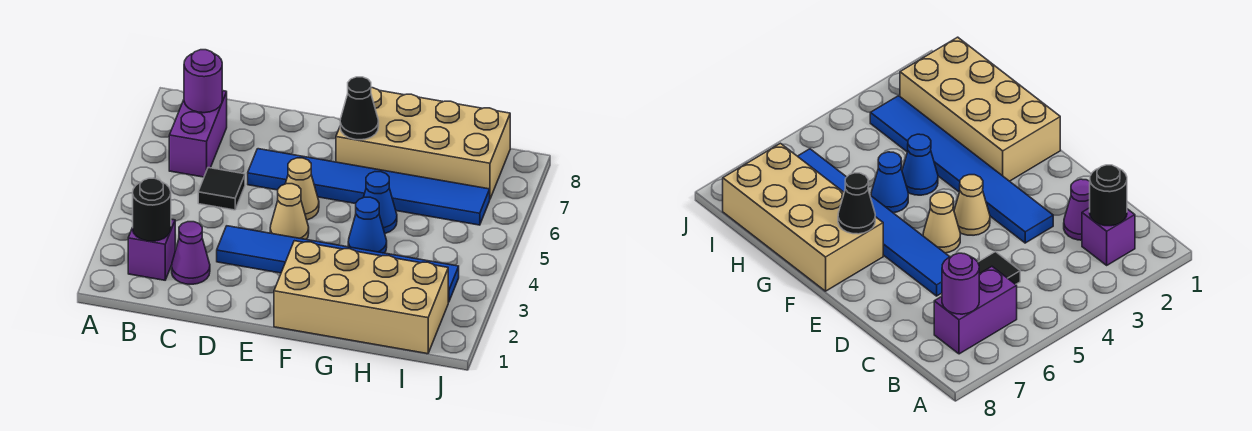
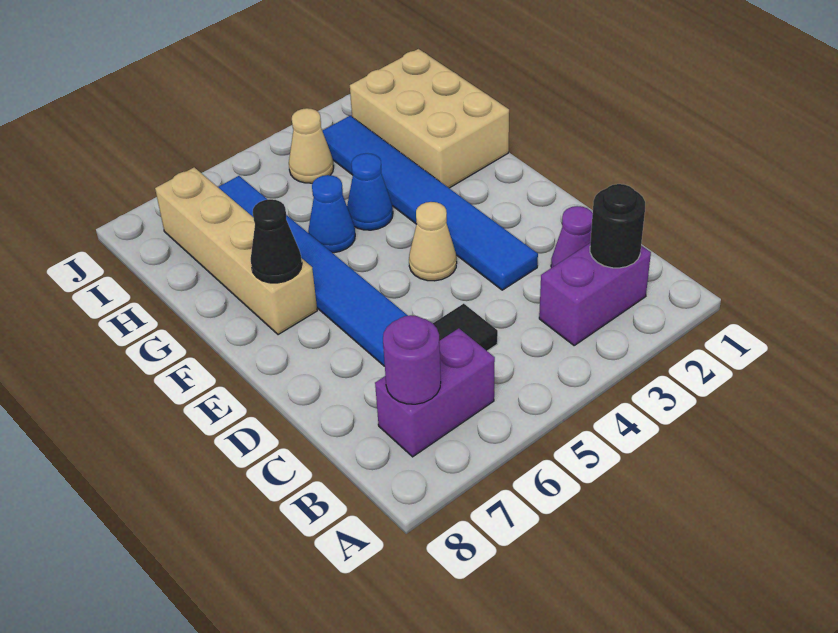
purple brick B2 level 1 -> purple brick B2:B3 level 1
tan cone E5 level 1 -> tan cone I4 level 1
tan brick F1:I2 level 1 -> tan brick G1:I2 level 1
tan brick F7:I8 level 1 -> tan brick F7:I7 level 1

